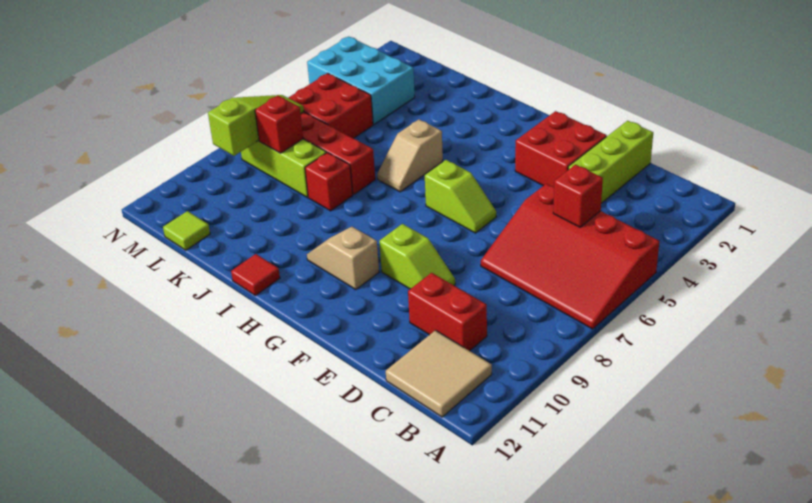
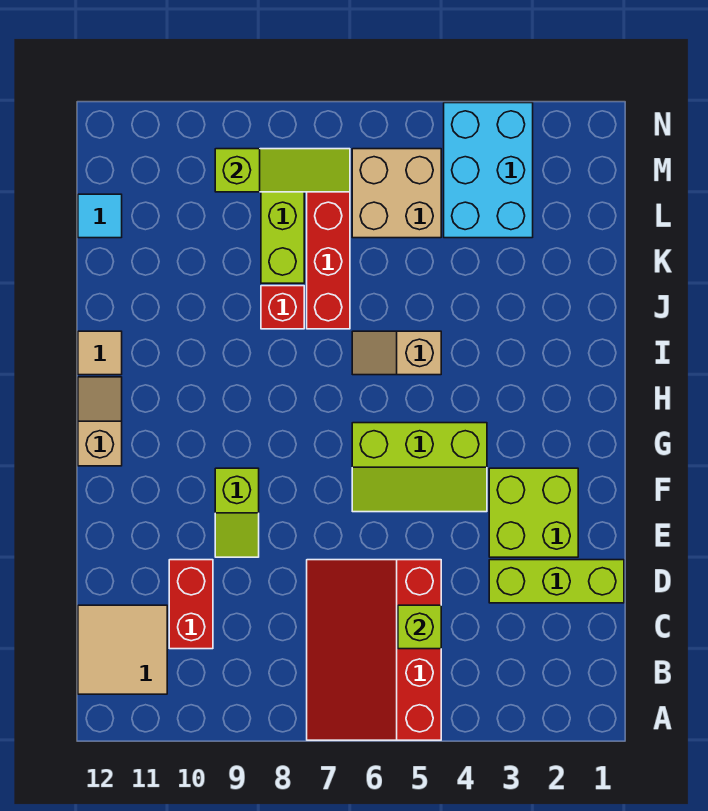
red brick C5 level 2 -> lime brick C5 level 2
red brick E2:F3 level 1 -> lime brick E2:F3 level 1
lime slope F6:G6 level 1 top G -> lime slope F4:G6 level 1 top G
tan slope G10:H10 level 1 top G -> tan slope G12:H12 level 1 top G
red tile I12 level 1 -> tan tile I12 level 1
red brick L5:M6 level 1 -> tan brick L5:M6 level 1
red brick L8 level 2 -> none
lime tile L12 level 1 -> cyan tile L12 level 1

